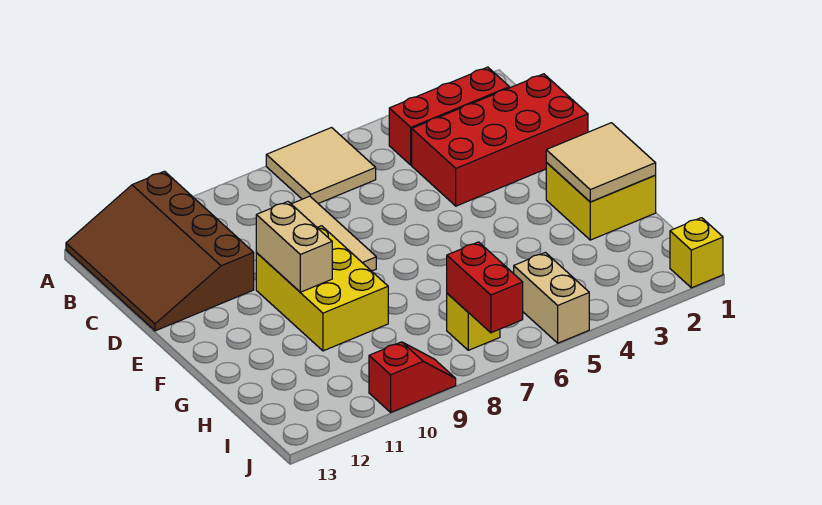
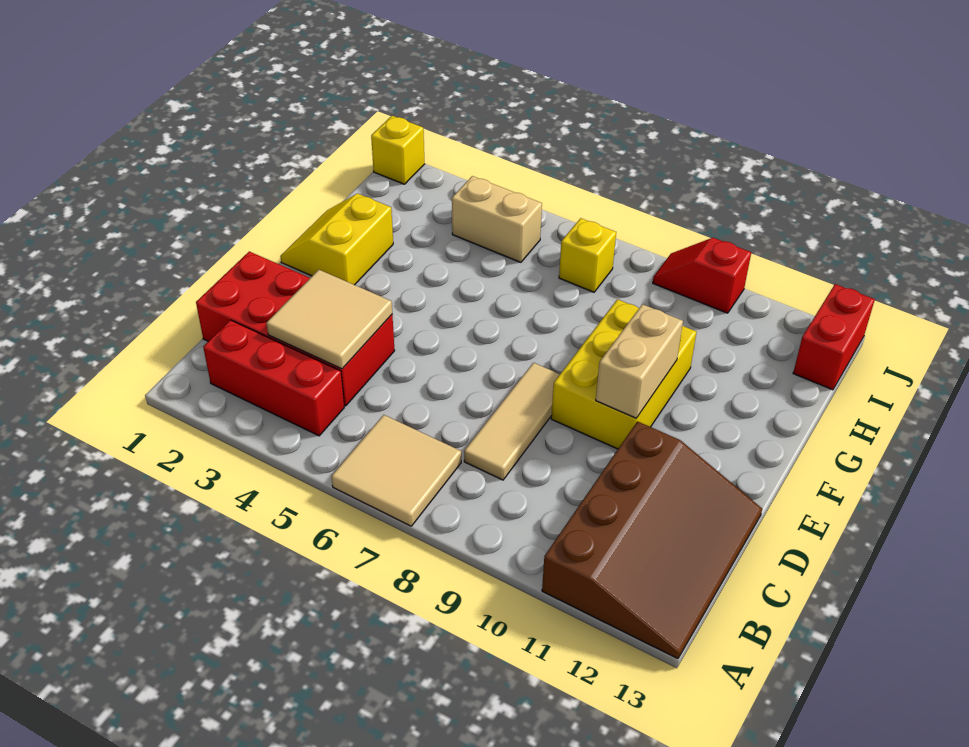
yellow brick F1:G2 level 1 -> yellow slope F1:G2 level 1 top 2
tan tile F1:G2 level 2 -> tan tile C3:D4 level 2
tan brick I5:J5 level 1 -> tan brick I4:I5 level 1
red brick I7:J7 level 2 -> red brick I13:J13 level 1

